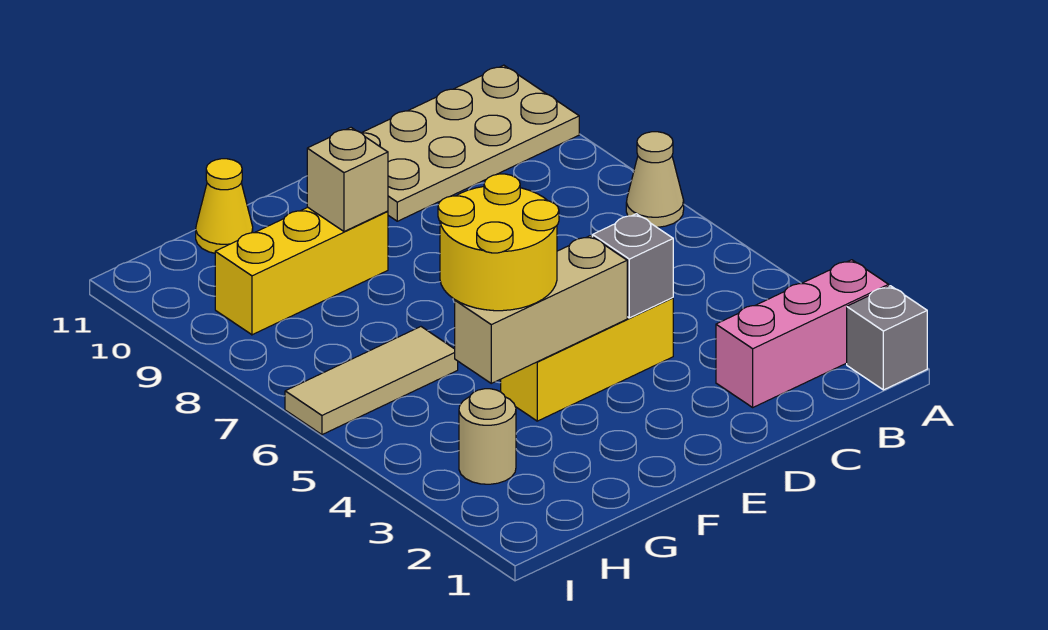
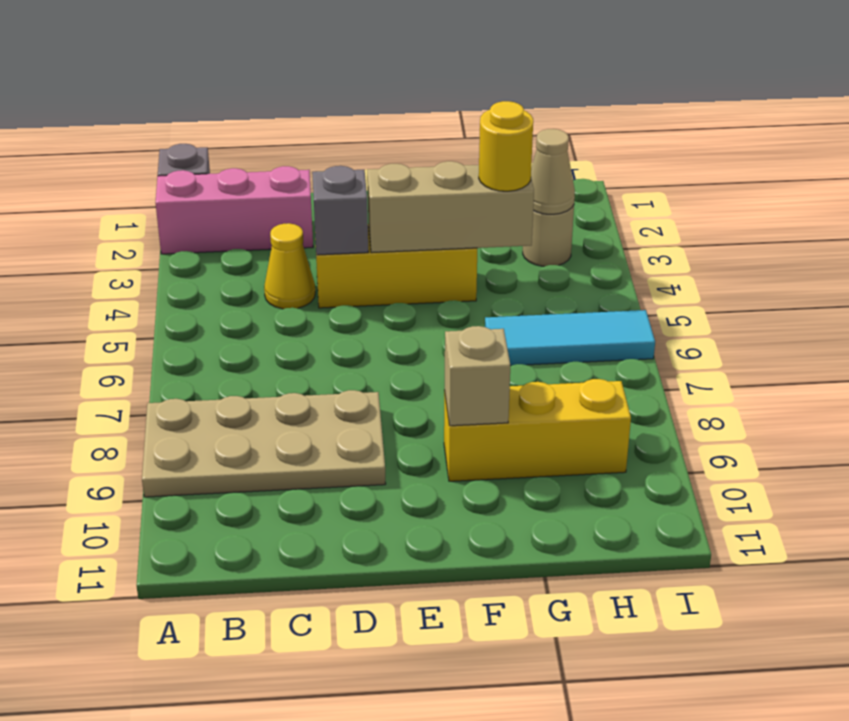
tan cone A7 level 1 -> tan cone H3 level 2
tan plate A10:D11 level 1 -> tan plate A8:D9 level 1
yellow round brick F4:G5 level 3 -> yellow round brick G4 level 3
tan tile G6:I6 level 1 -> cyan tile G6:I6 level 1
yellow cone G11 level 1 -> yellow cone C4 level 1

